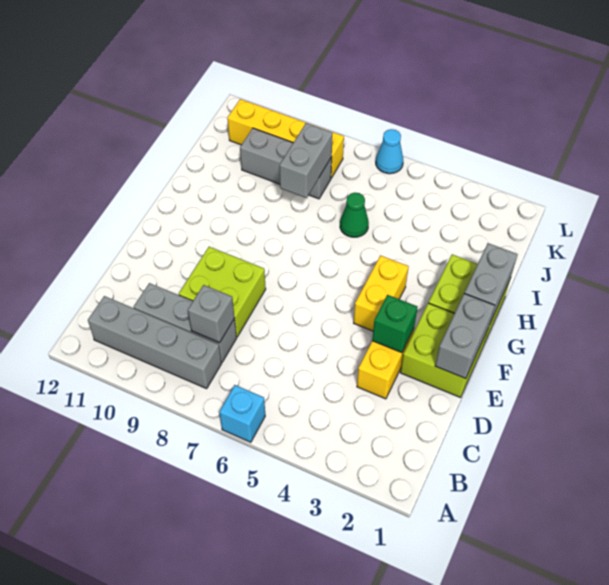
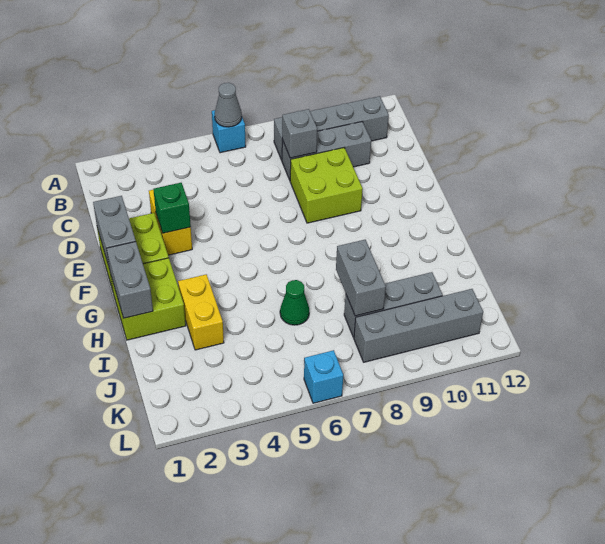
none -> grey cone A6 level 2
yellow brick F4:G4 level 1 -> yellow brick H3:I3 level 1
yellow brick K8:K11 level 1 -> grey brick K8:K11 level 1
cyan cone L6 level 1 -> cyan brick L6 level 1

